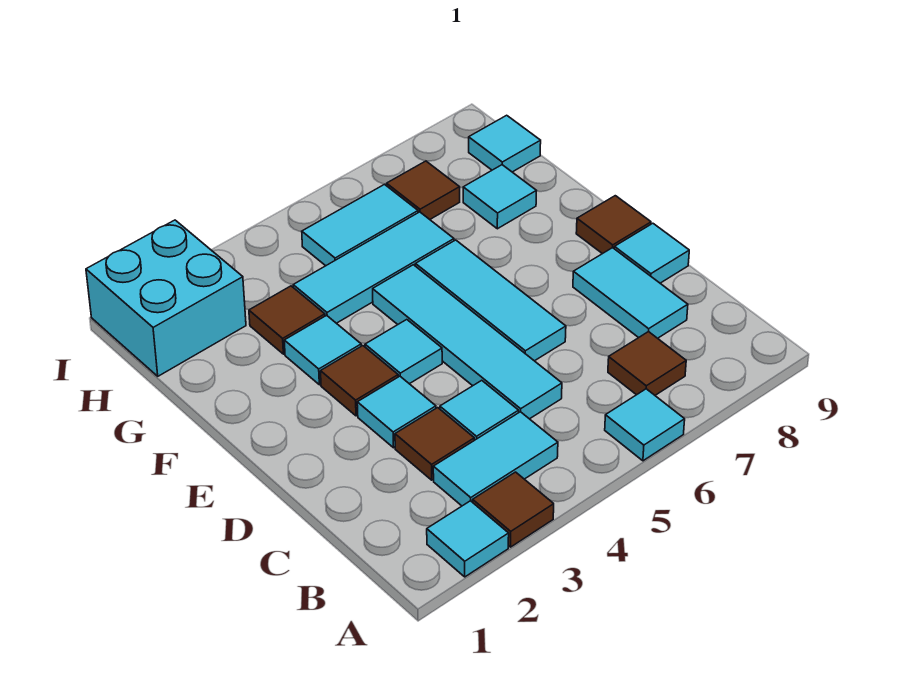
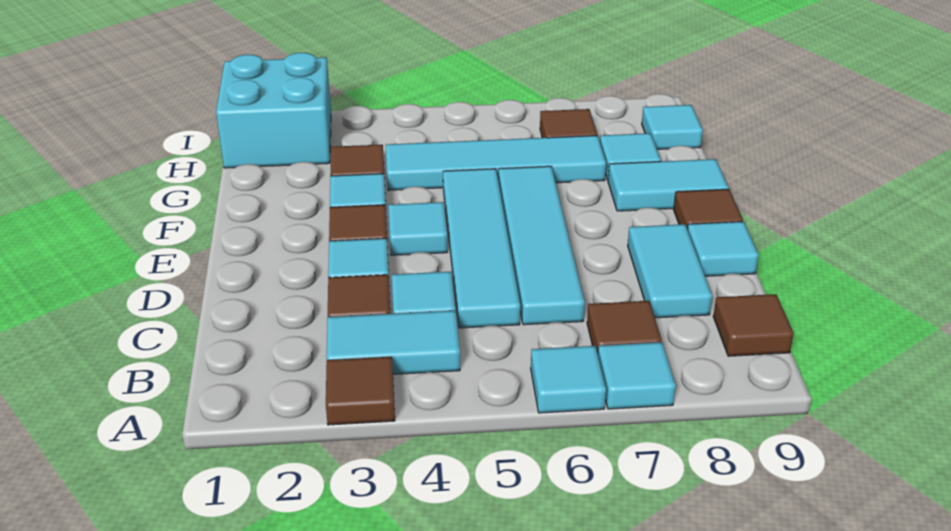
cyan tile A2 level 1 -> cyan tile A7 level 1
none -> brown tile B9 level 1
cyan tile D6:F6 level 1 -> cyan tile C6:F6 level 1
cyan tile G4:G6 level 1 -> cyan tile G4:G7 level 1
cyan tile H5:H6 level 1 -> cyan tile F8:F9 level 1

